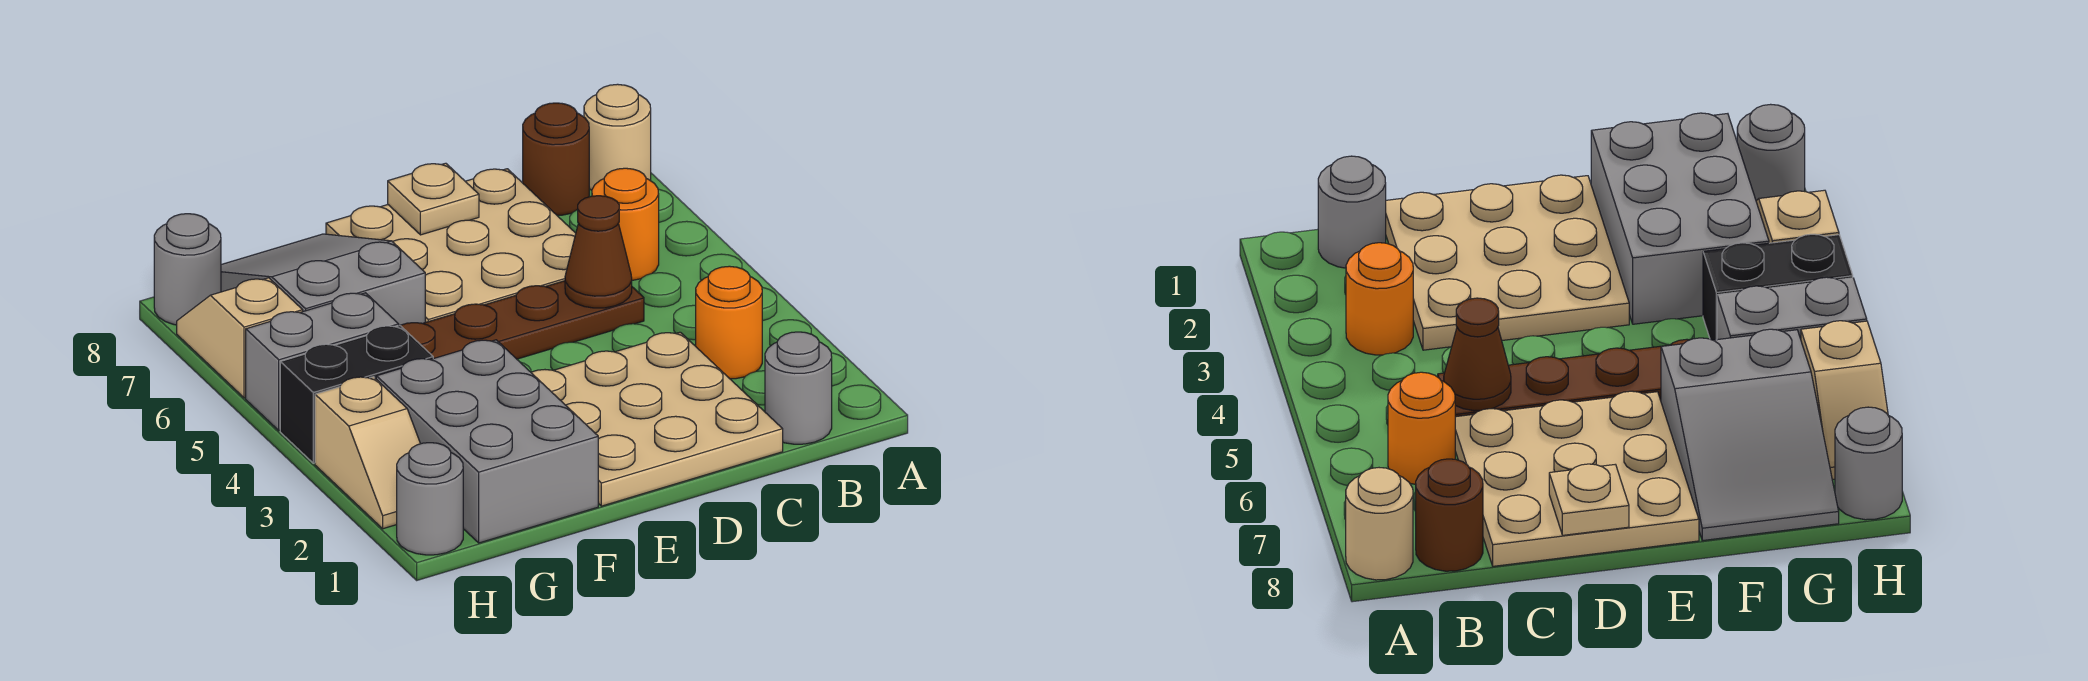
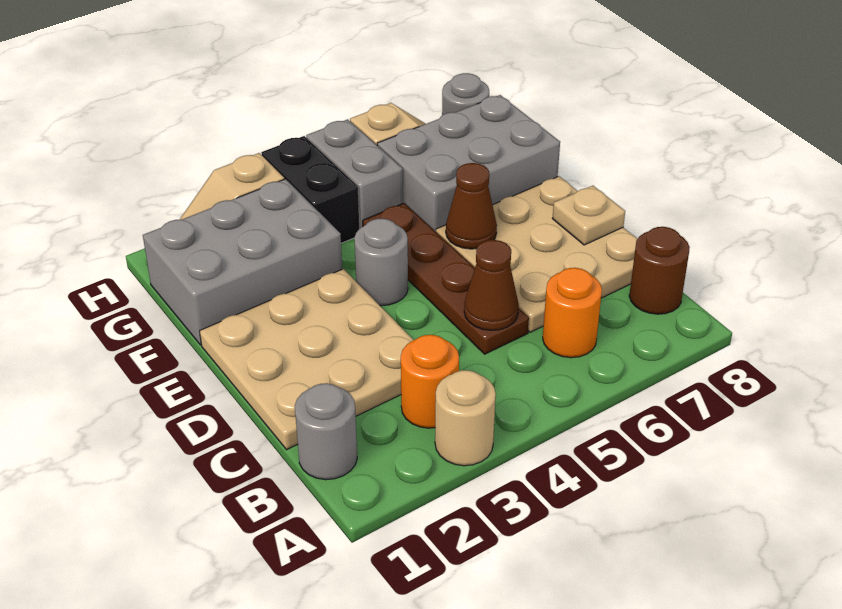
tan round brick A8 level 1 -> tan round brick A3 level 1
none -> brown cone E6 level 2
grey slope F6:G8 level 1 top 6 -> grey brick F6:G8 level 1
grey round brick H1 level 1 -> grey round brick E4 level 1

